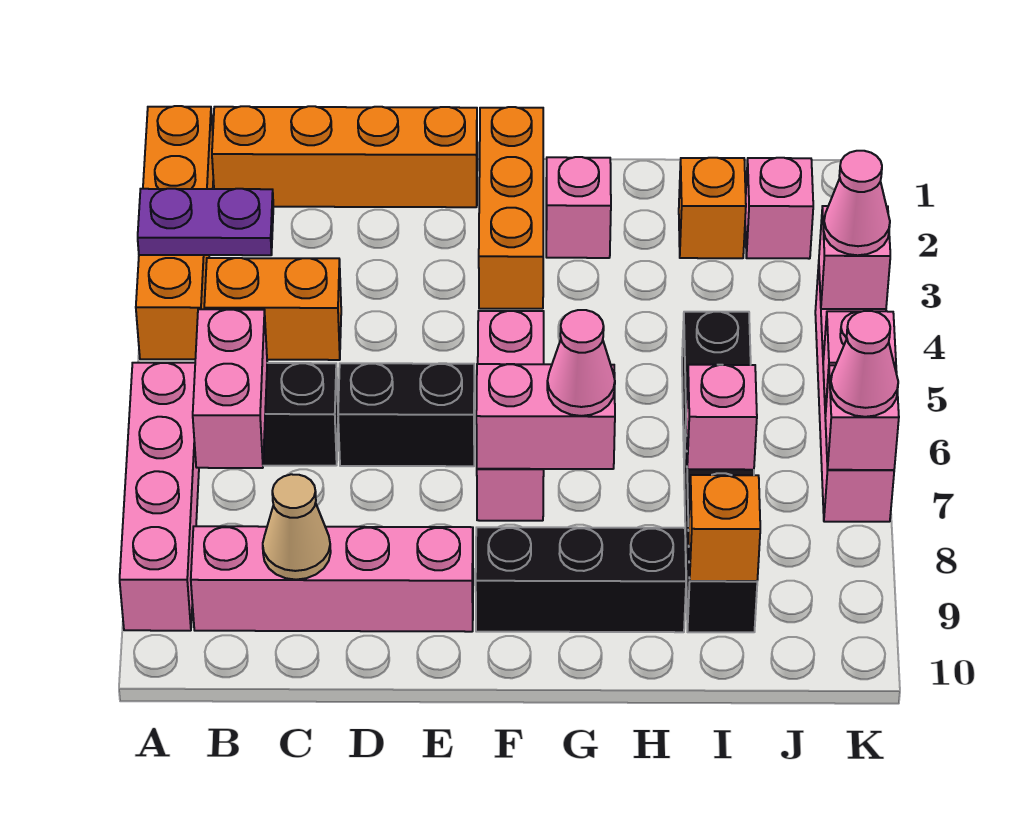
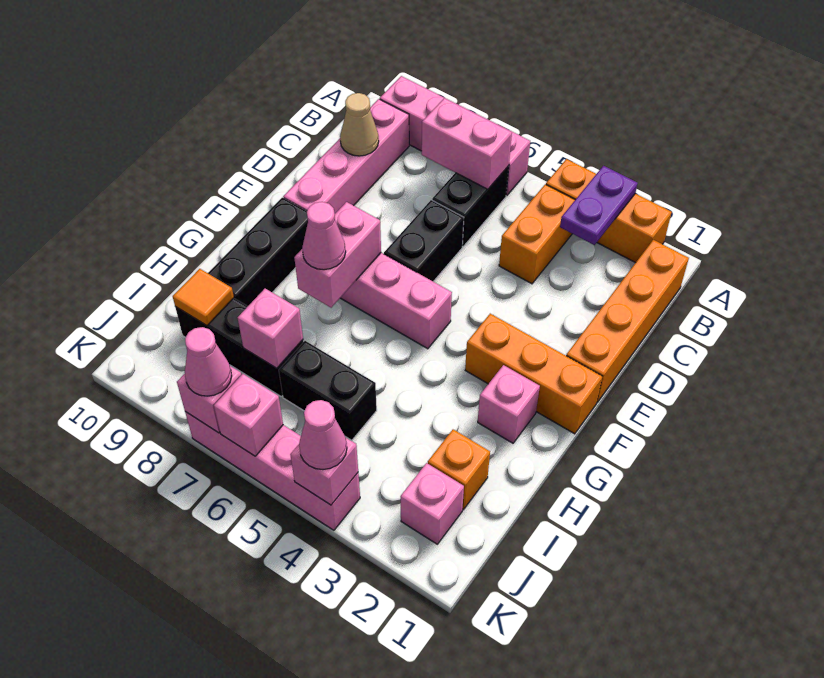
orange brick A1:A4 level 1 -> orange brick A2:A4 level 1
orange brick I9 level 2 -> orange tile I9 level 2

